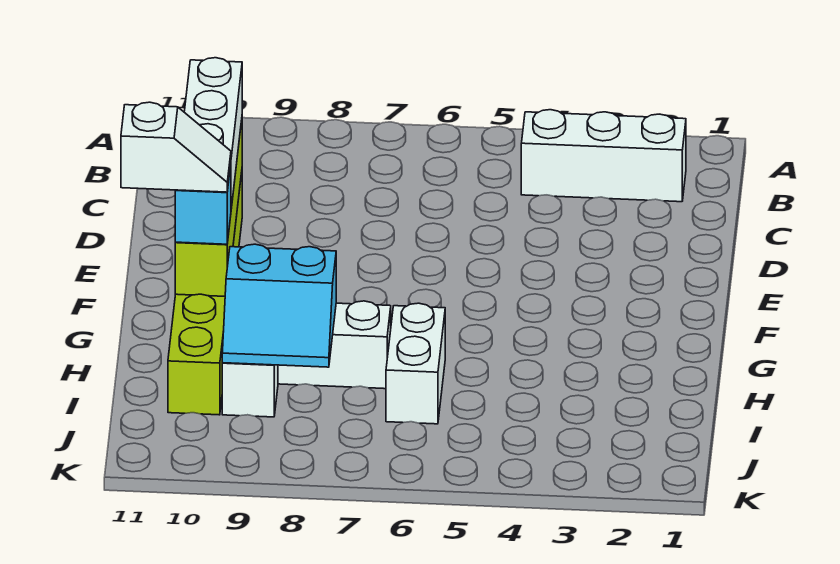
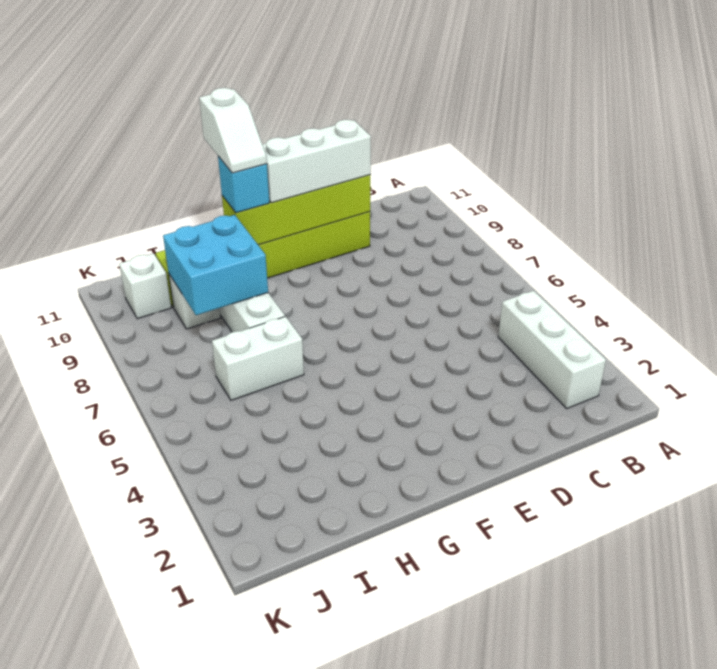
cyan slope H8:I9 level 2 top H -> cyan brick H8:I9 level 2
none -> white brick J10 level 1

